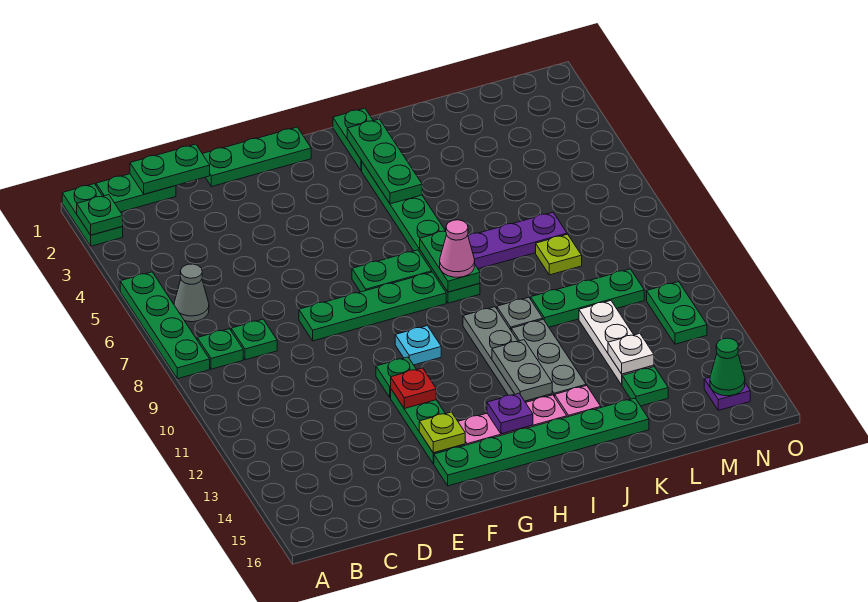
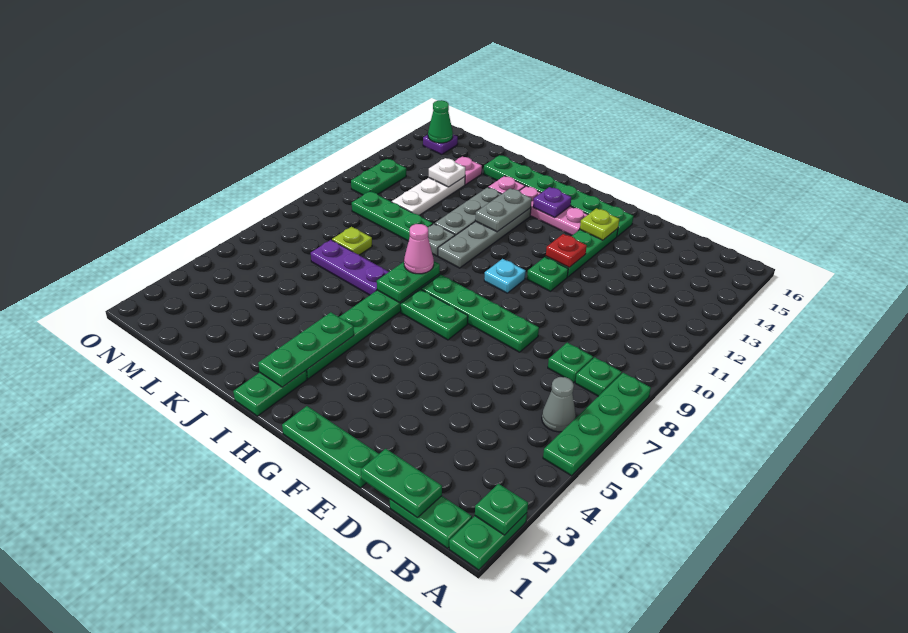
green plate L14 level 1 -> pink plate L14 level 1

